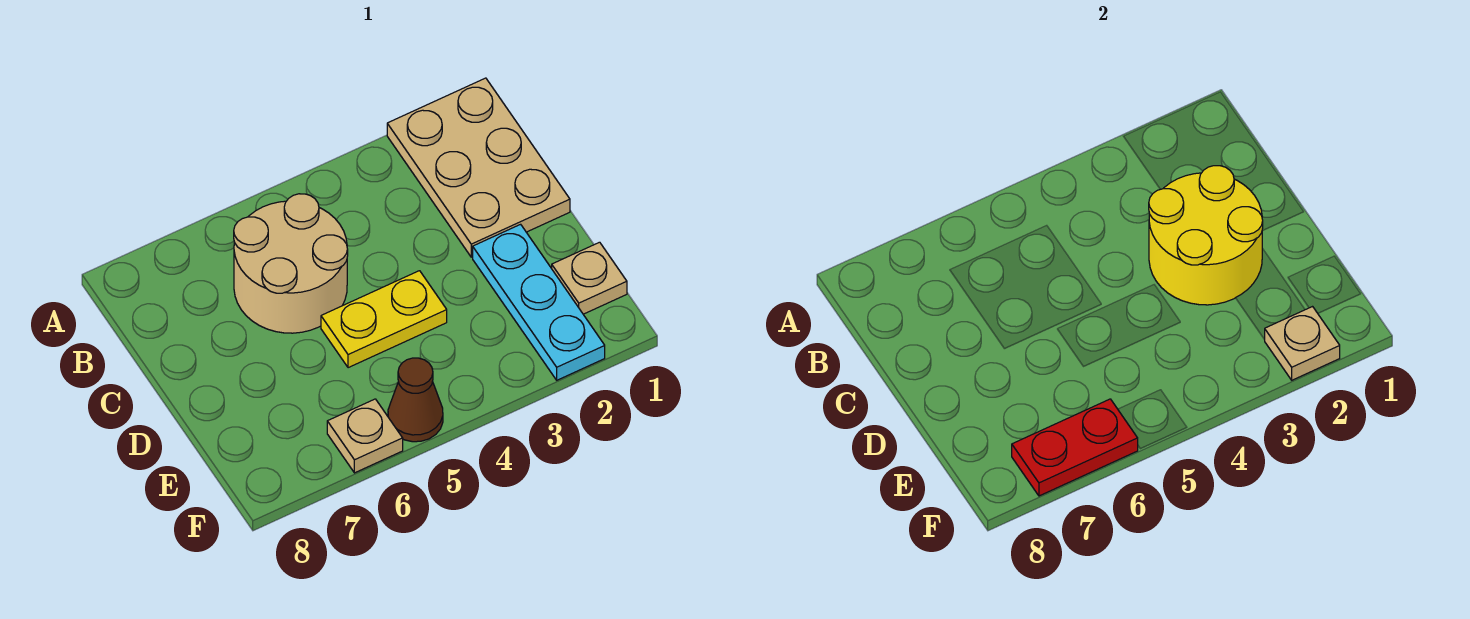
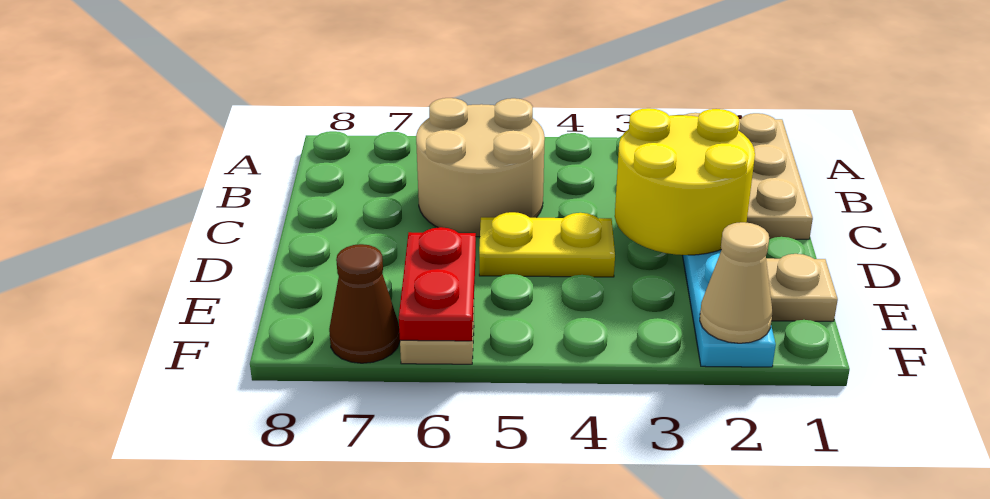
tan plate F2 level 2 -> tan cone F2 level 2
brown cone F5 level 1 -> brown cone F7 level 1
red plate F6:F7 level 2 -> red plate E6:F6 level 2

